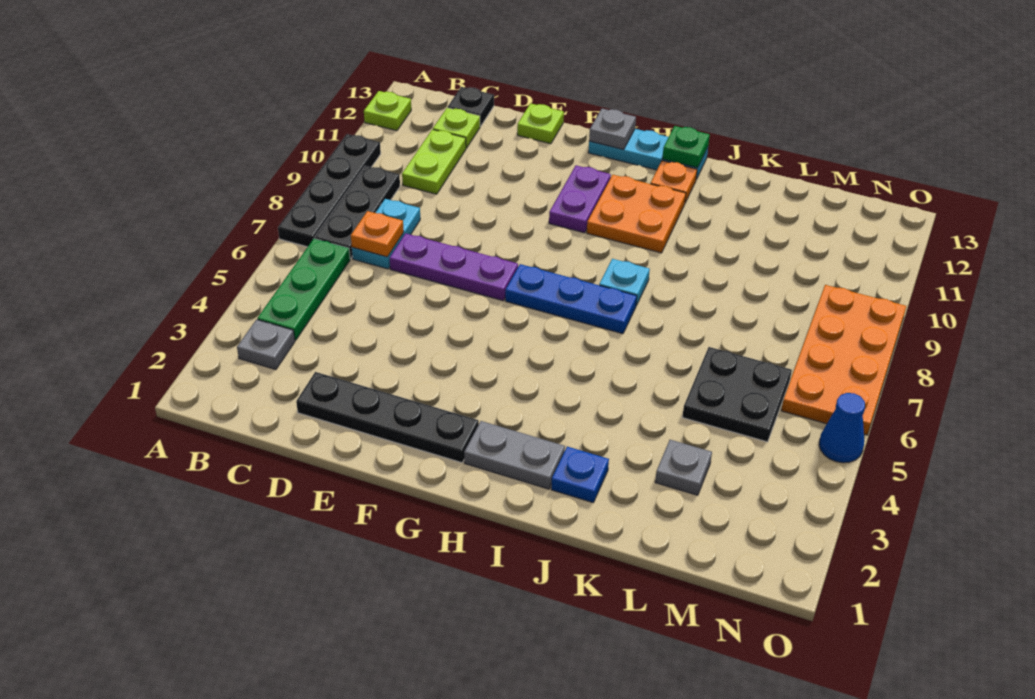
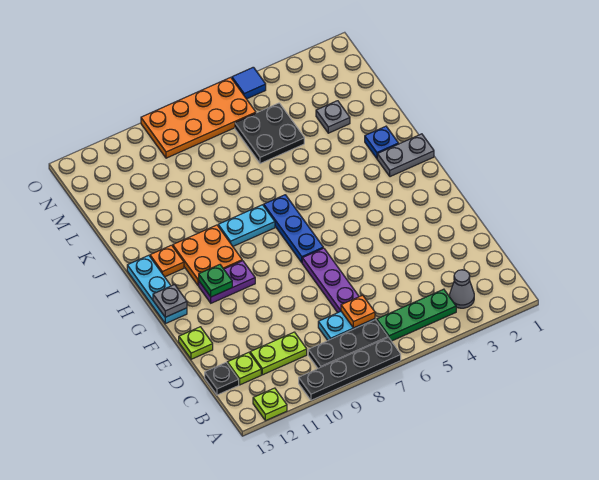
grey plate B3 level 1 -> grey cone B3 level 1
black plate D2:G2 level 1 -> none
grey plate H2:I2 level 1 -> grey plate I1:I2 level 1
cyan plate I8 level 1 -> cyan plate I8:I9 level 1
green plate I13 level 2 -> green plate G11 level 2
blue cone O5 level 1 -> blue tile O5 level 1

